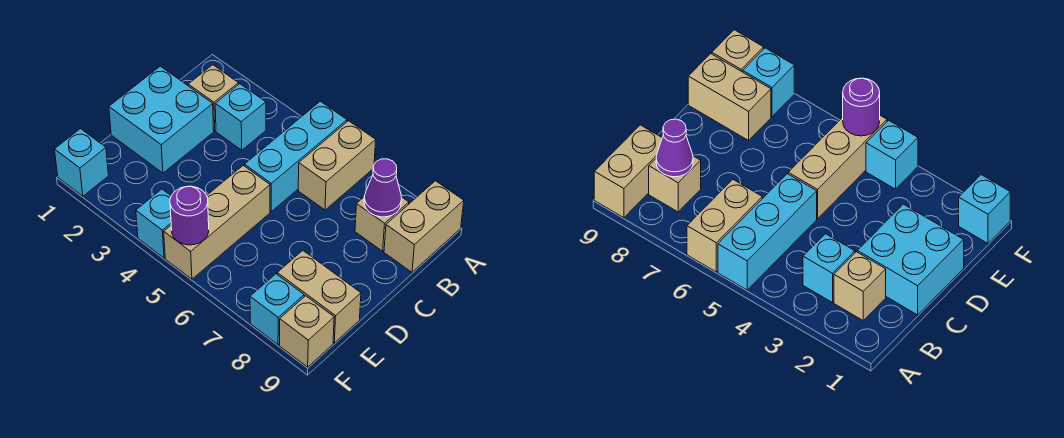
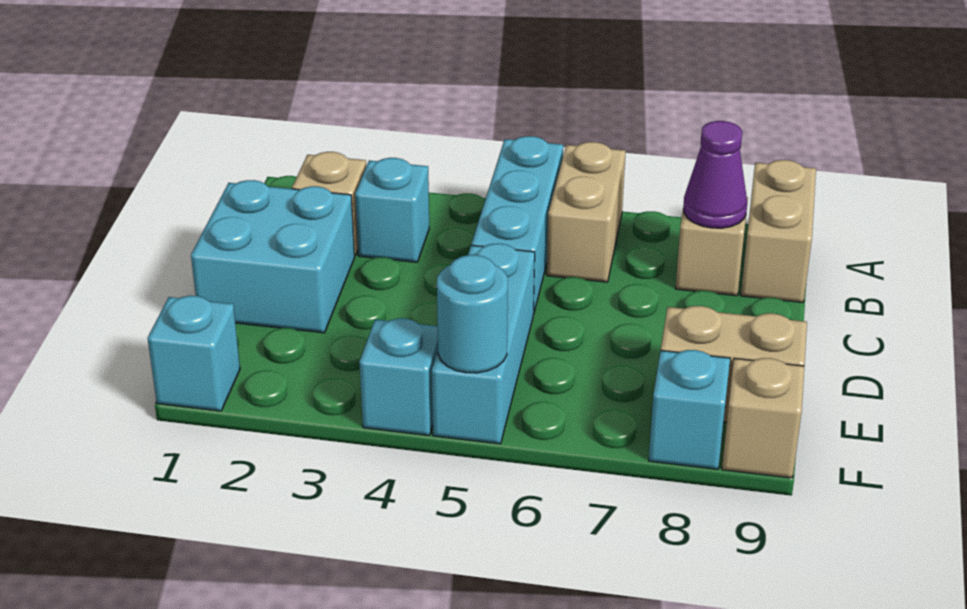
tan brick D5:F5 level 1 -> cyan brick D5:F5 level 1
purple round brick F5 level 2 -> cyan round brick F5 level 2

